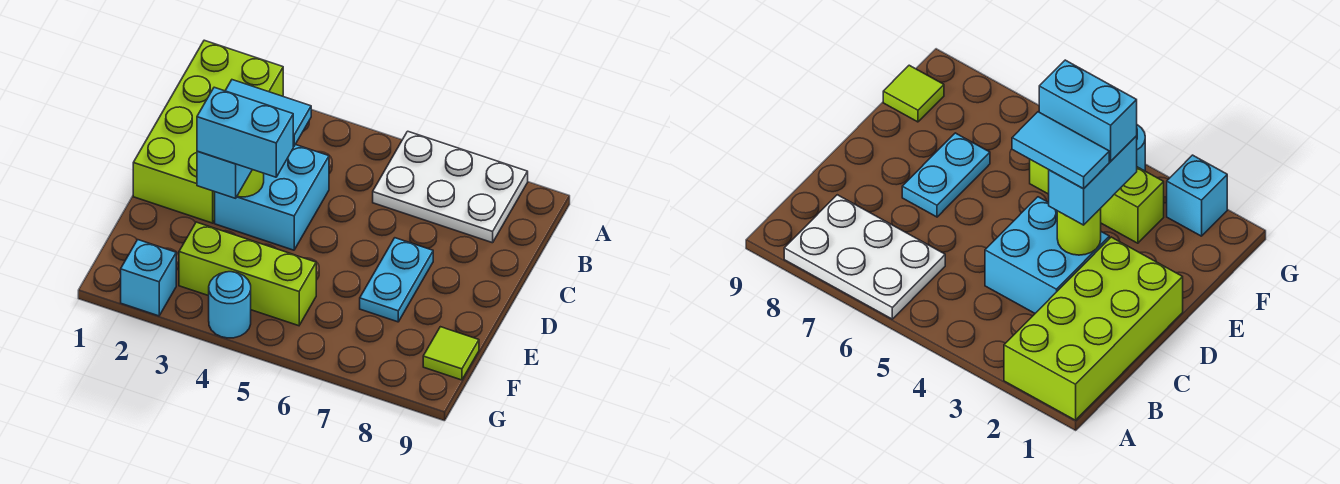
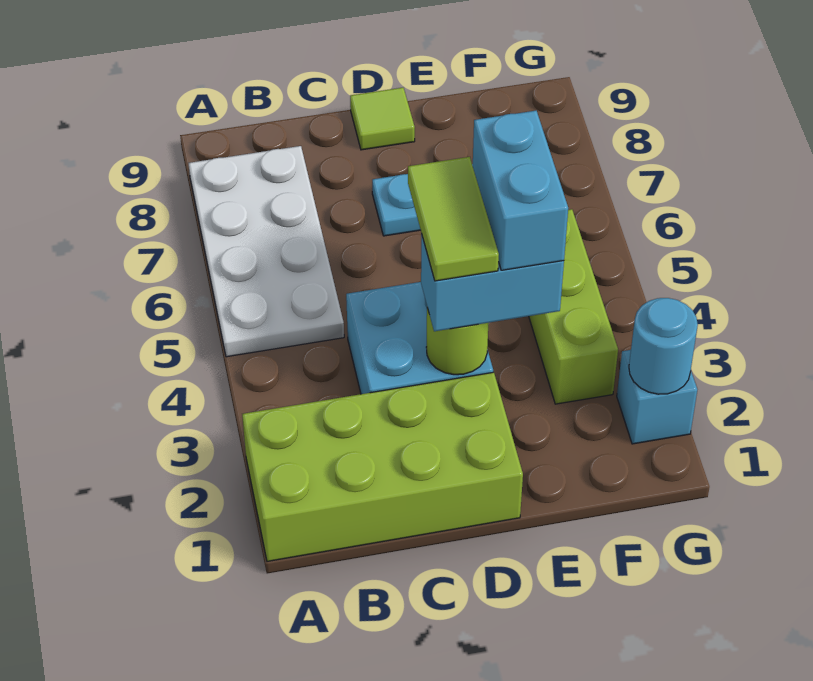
white plate A6:B8 level 1 -> white plate A5:B8 level 1
cyan tile D3:D4 level 4 -> lime tile D3:D4 level 4
lime tile F9 level 1 -> lime tile D9 level 1
cyan round brick G4 level 1 -> cyan round brick G2 level 2

